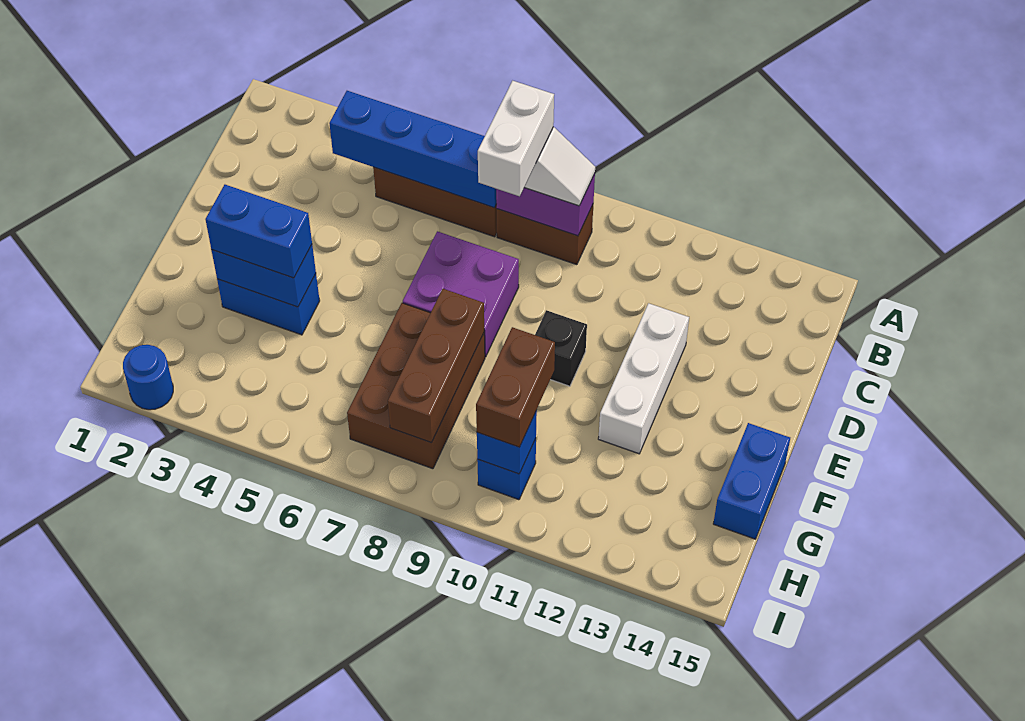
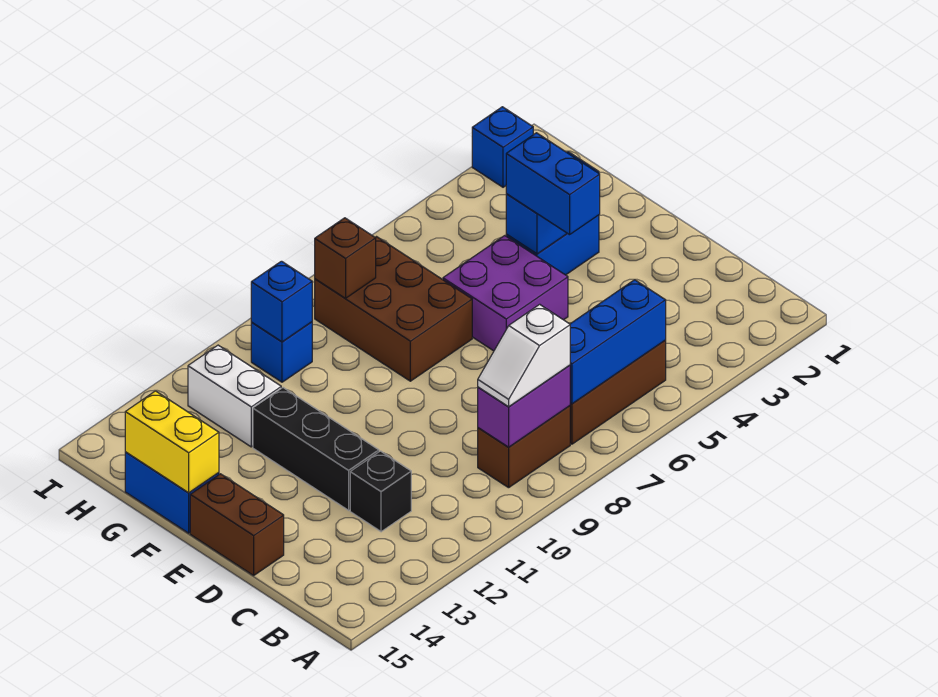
blue brick B4:B7 level 2 -> blue brick B5:B7 level 2
white brick B8:C8 level 4 -> white brick G12:H12 level 1
purple brick D7:E8 level 1 -> purple brick E5:F6 level 1
white brick D12:F12 level 1 -> black brick D12:F12 level 1
black brick E10 level 1 -> black brick C12 level 1
blue brick F3:F4 level 3 -> blue brick E4:F4 level 3
brown brick F8:H8 level 2 -> brown brick H8 level 2
none -> yellow brick F15:G15 level 2
brown brick G10:H10 level 3 -> brown brick D15:E15 level 1
blue round brick I2 level 1 -> blue brick I2 level 1

